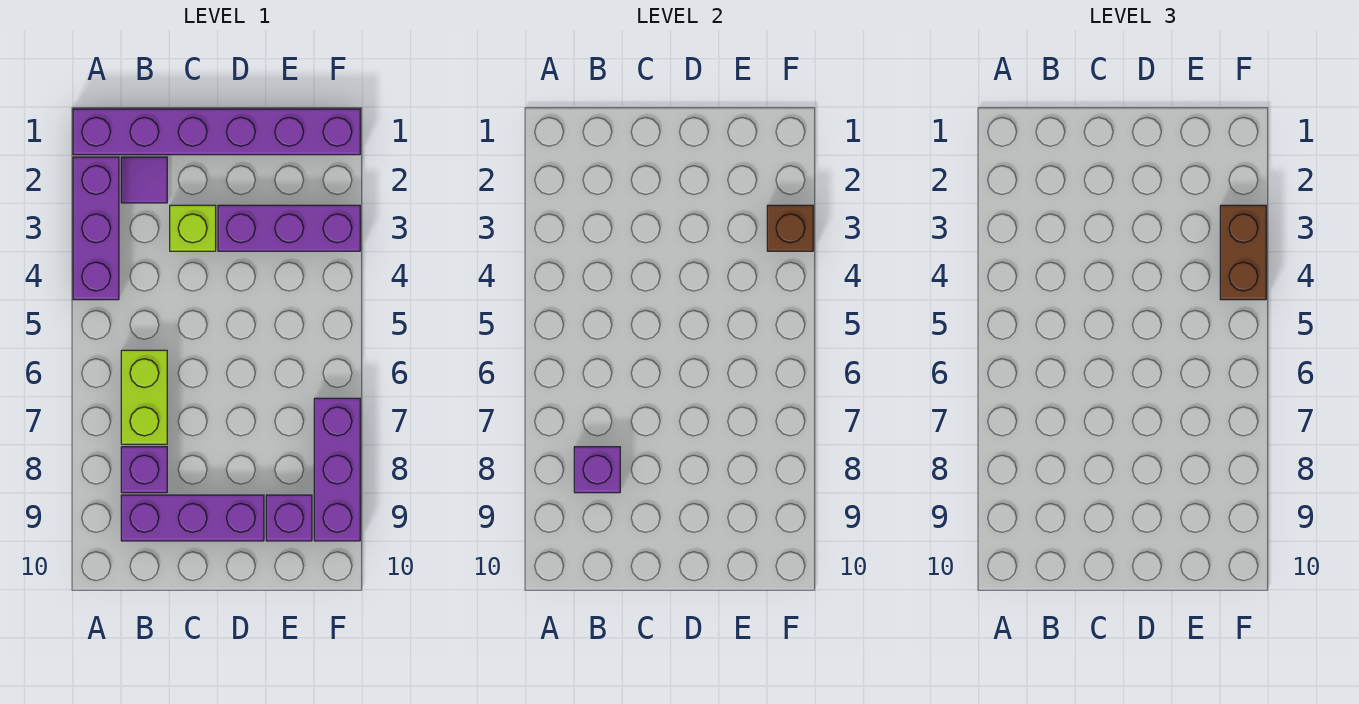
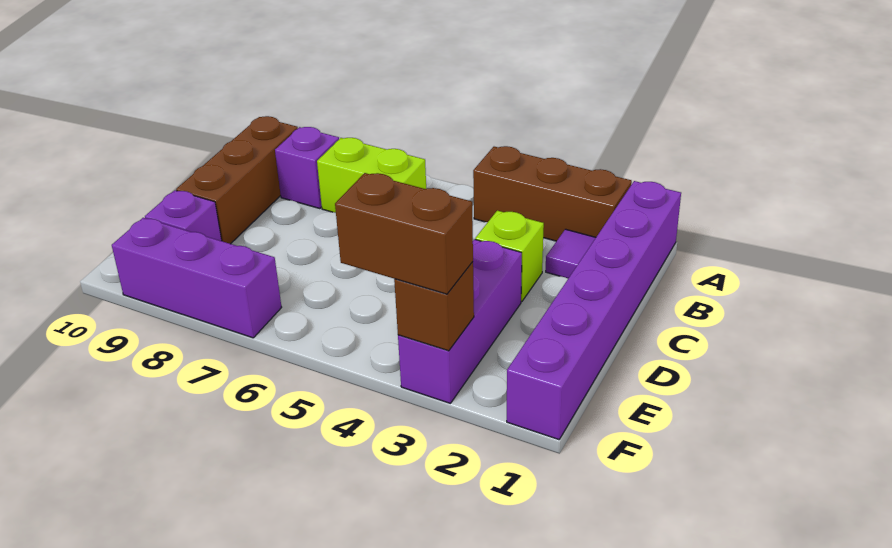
purple brick A2:A4 level 1 -> brown brick A2:A4 level 1
purple brick B8 level 2 -> none
purple brick B9:D9 level 1 -> brown brick B9:D9 level 1

